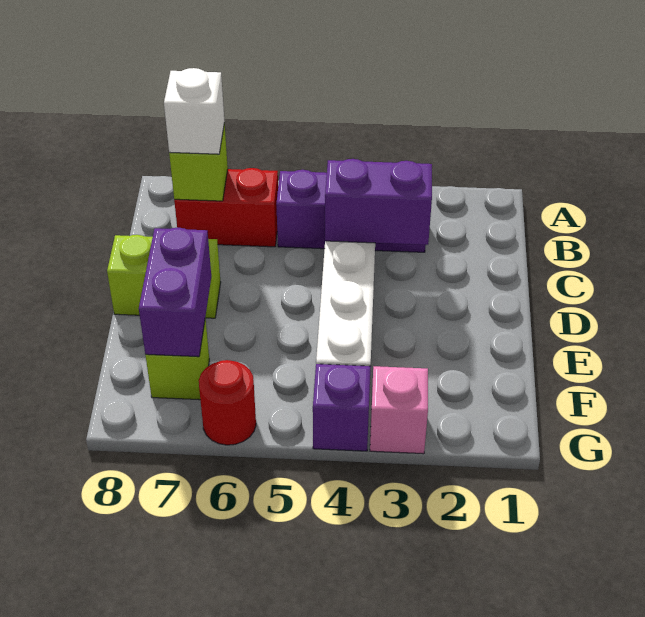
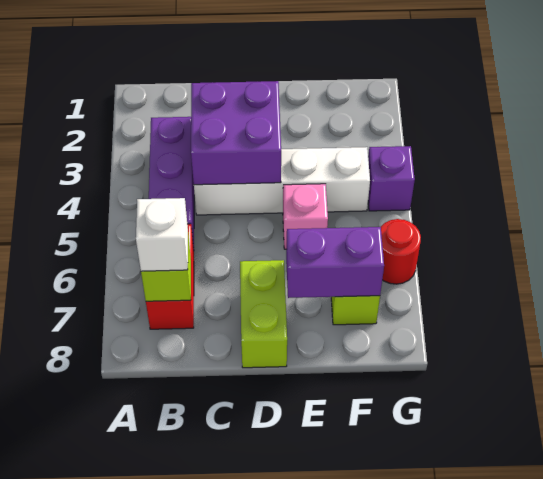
purple brick C3:C4 level 2 -> purple brick C3:D4 level 2
pink brick G3 level 1 -> pink brick E5 level 1

